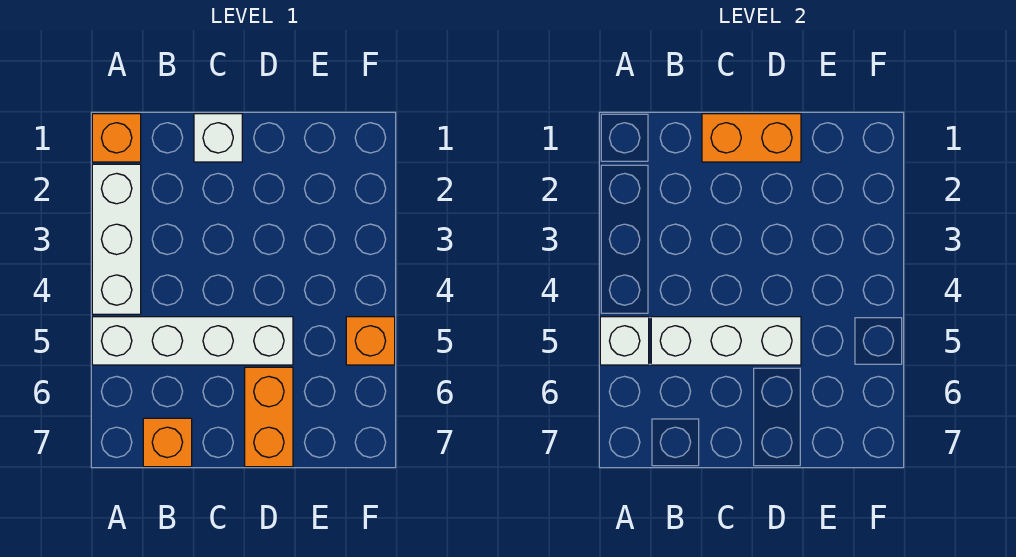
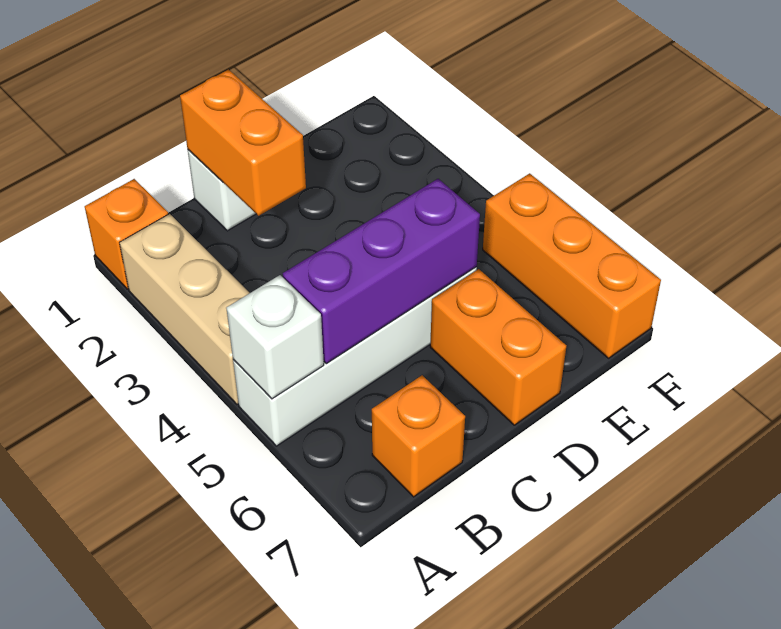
white brick A2:A4 level 1 -> tan brick A2:A4 level 1
white brick B5:D5 level 2 -> purple brick B5:D5 level 2
orange brick C1:D1 level 2 -> orange brick C1:C2 level 2
orange brick F5 level 1 -> orange brick F5:F7 level 1

